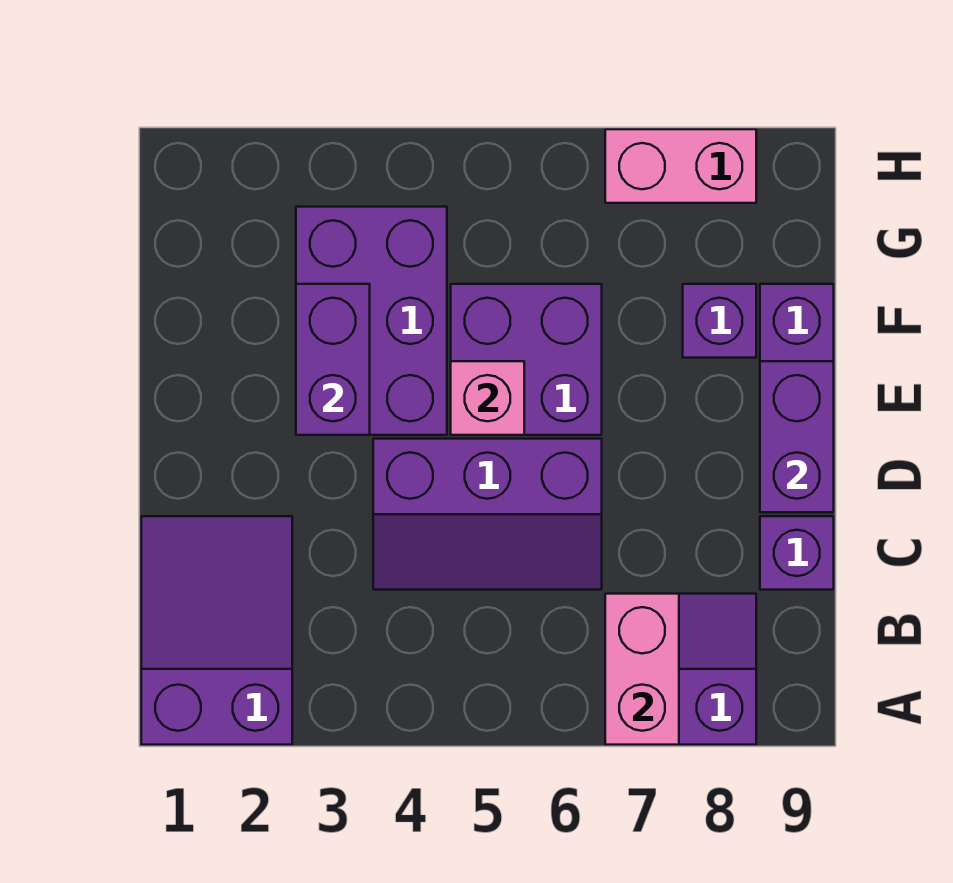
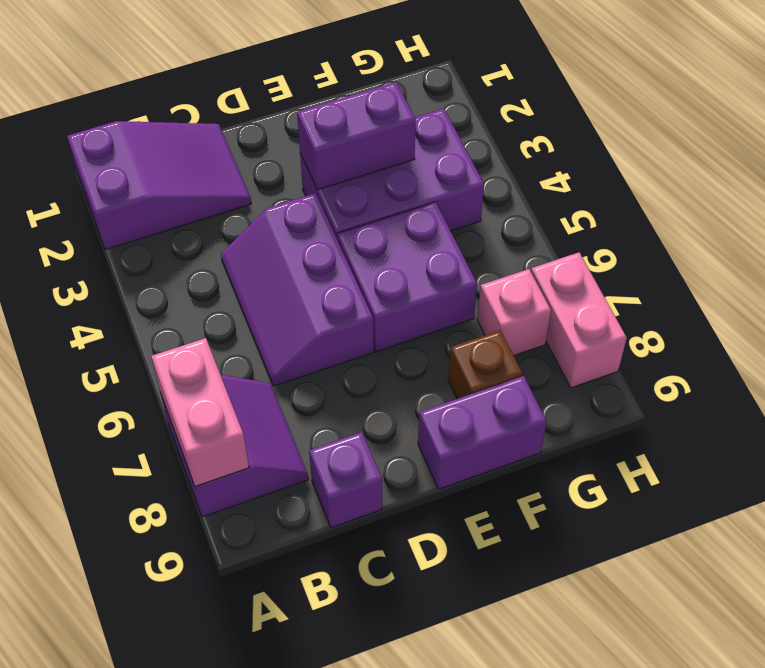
pink brick A7:B7 level 2 -> pink brick A7:A8 level 2
purple brick D9:E9 level 2 -> none
pink brick E5 level 2 -> pink brick G7 level 1
purple brick F8 level 1 -> brown brick F8 level 1

